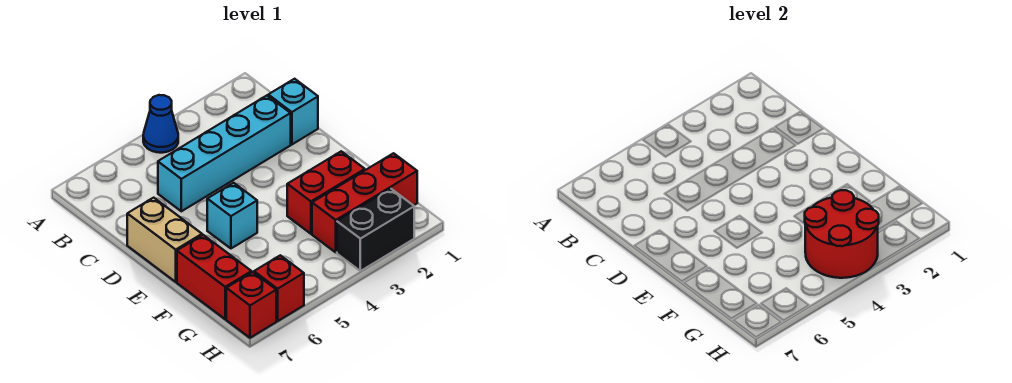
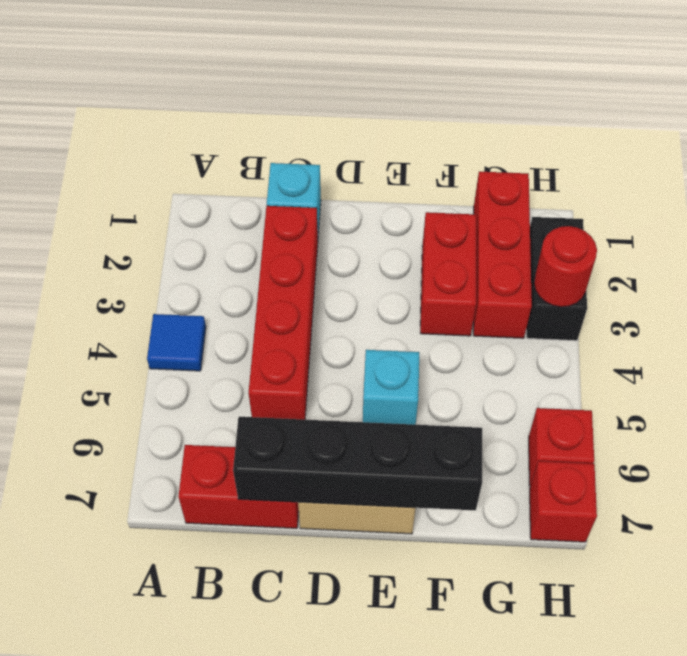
blue cone A4 level 1 -> blue tile A4 level 1
cyan brick C2:C5 level 1 -> red brick C2:C5 level 1
none -> black brick C7:F7 level 2
red brick F7:G7 level 1 -> red brick B7:C7 level 1
red round brick G3:H4 level 2 -> red round brick H3 level 2

